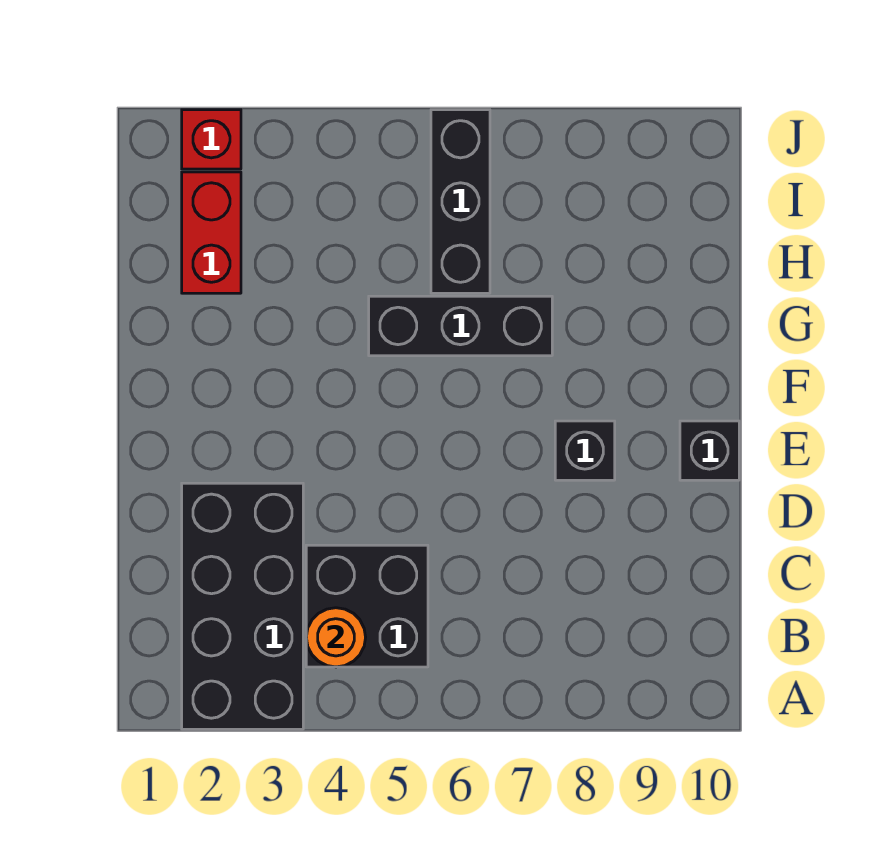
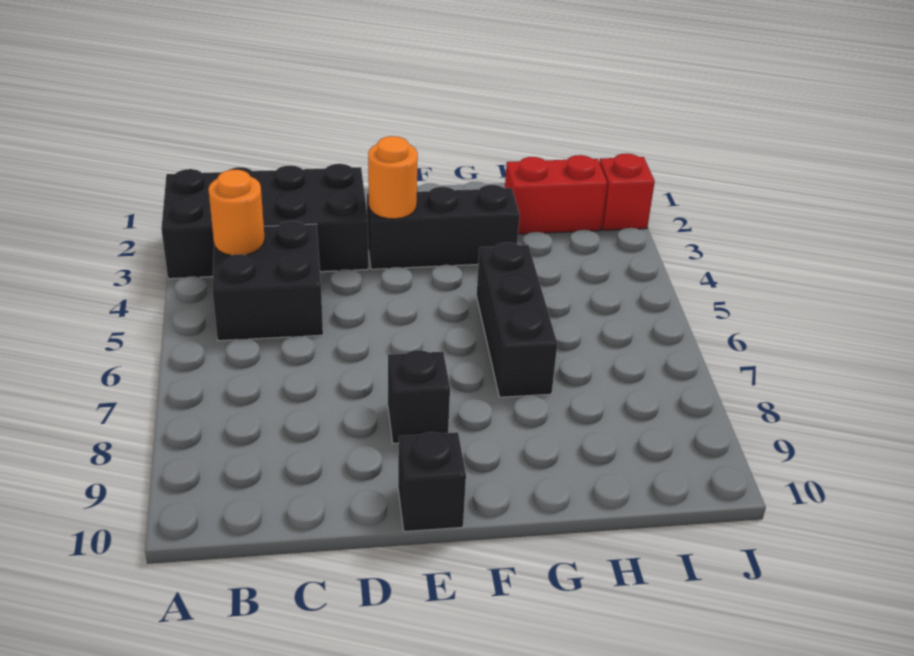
none -> orange round brick E3 level 2
black brick H6:J6 level 1 -> black brick E3:G3 level 1

